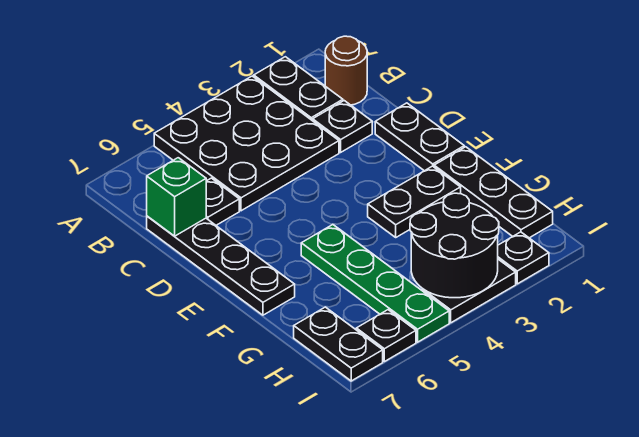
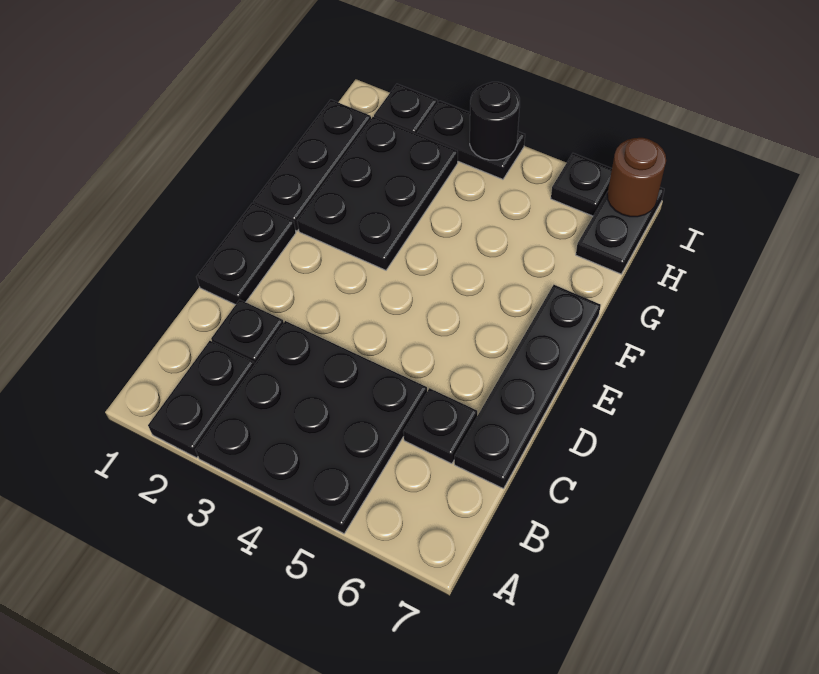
brown round brick B1 level 1 -> brown round brick I7 level 2
green brick C7 level 2 -> none
black plate F2:F3 level 1 -> black plate F2:H3 level 1
green plate F5:I5 level 1 -> none
black round brick H3:I4 level 2 -> black round brick I4 level 2

